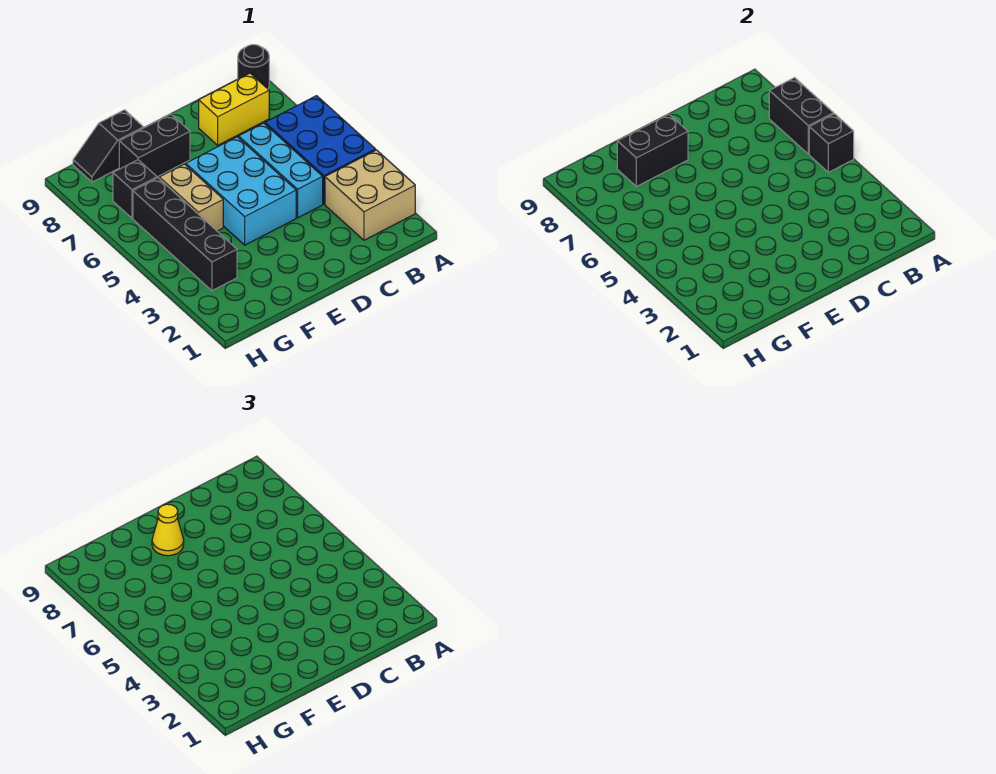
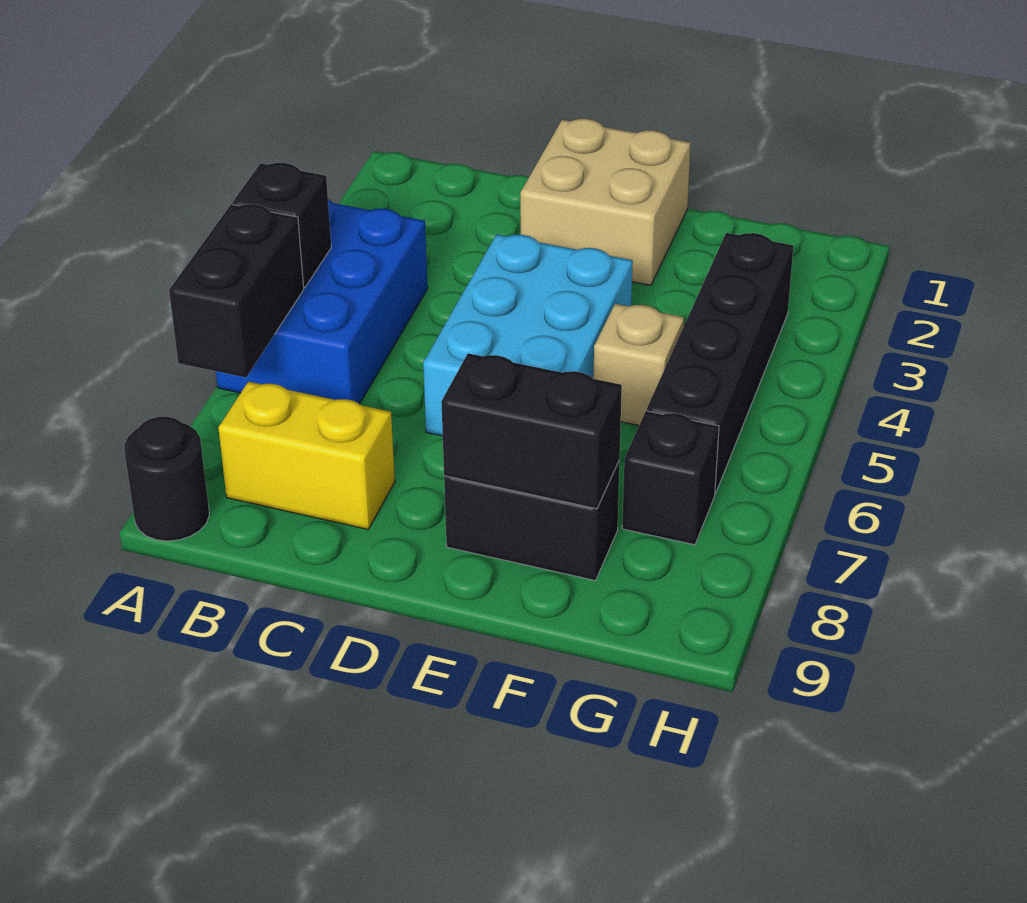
tan brick A2:B3 level 1 -> tan brick D1:E2 level 1
cyan brick C4:C6 level 1 -> none
yellow cone E8 level 3 -> none
tan brick F5:F6 level 1 -> tan brick F5 level 1
black slope F9:G9 level 1 top F -> none

